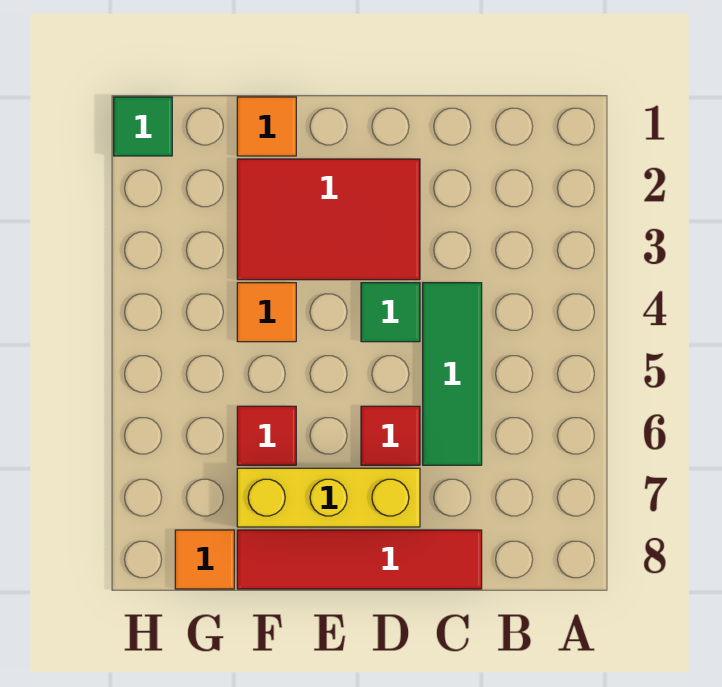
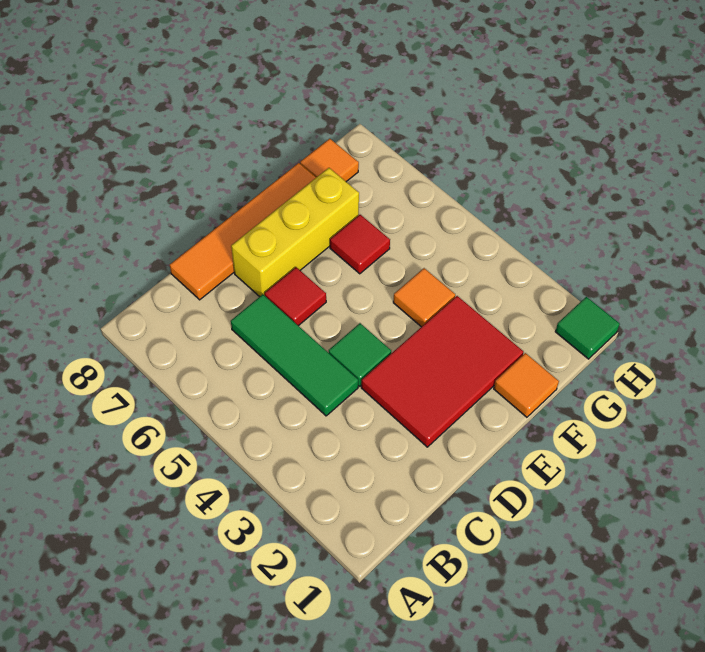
red tile C8:F8 level 1 -> orange tile C8:F8 level 1

